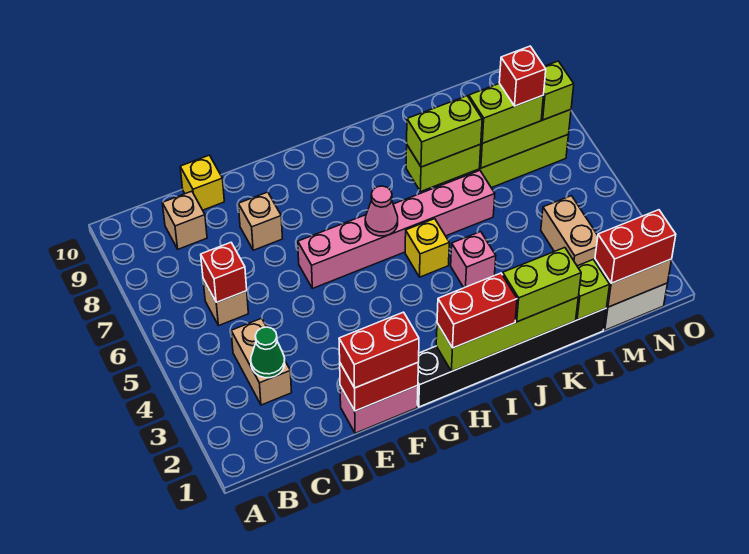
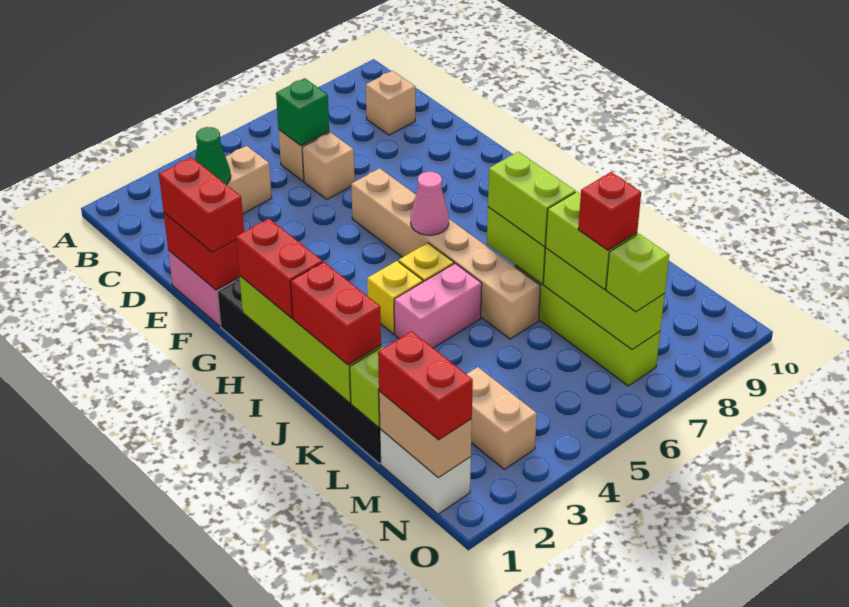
red brick C6 level 2 -> green brick C6 level 2
yellow brick D10 level 1 -> yellow brick I4 level 1
tan brick E8 level 1 -> tan brick D6 level 1
pink brick F6:K6 level 1 -> tan brick F6:K6 level 1
lime brick J1:K1 level 3 -> red brick J1:K1 level 3
pink brick J4 level 1 -> pink brick J4:J5 level 1
tan brick M3:M4 level 1 -> tan brick M3:N3 level 1

